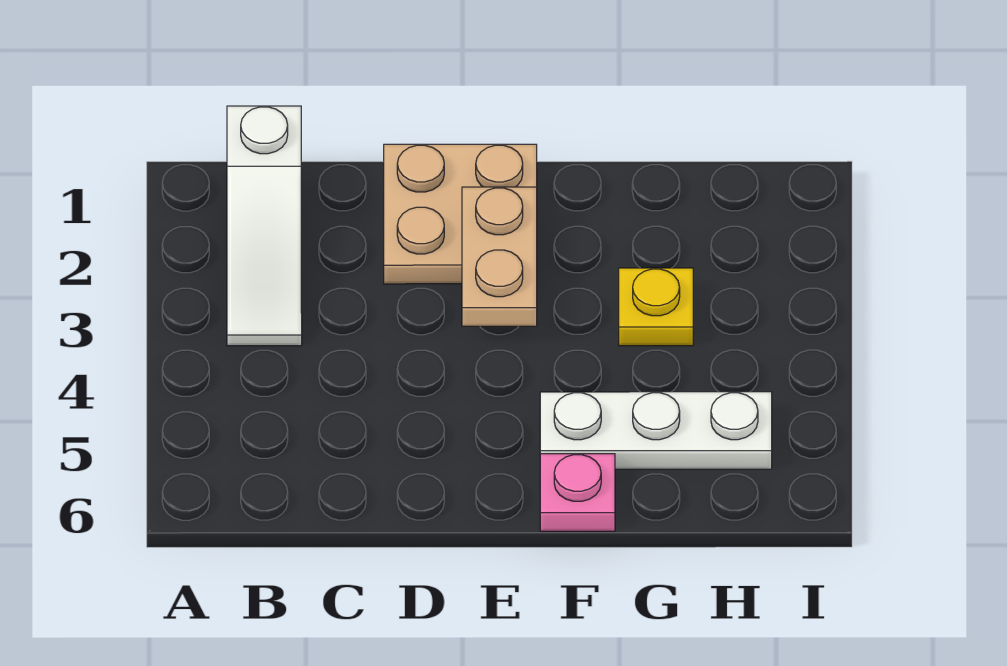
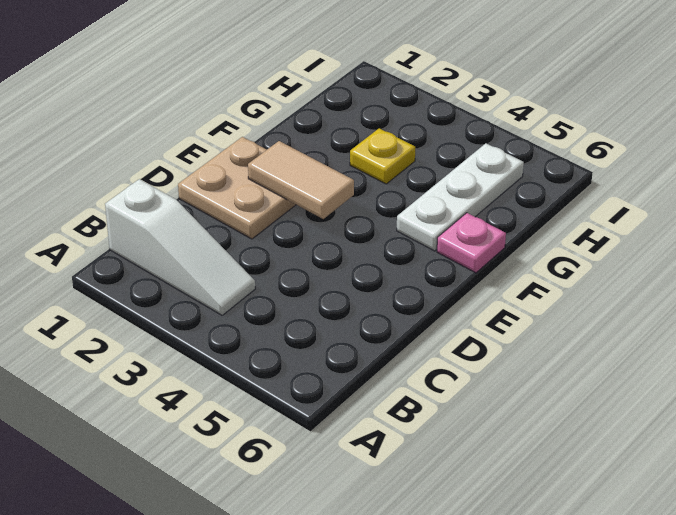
tan plate E2:E3 level 2 -> tan tile E2:E3 level 2

